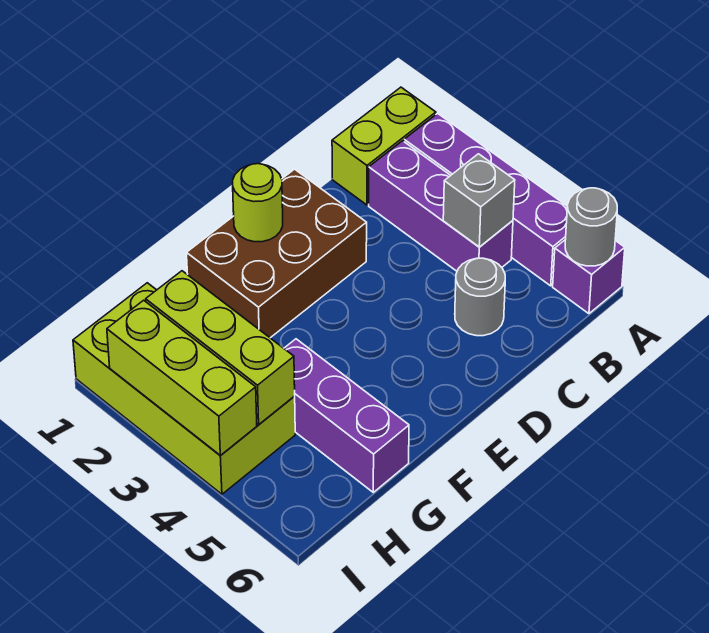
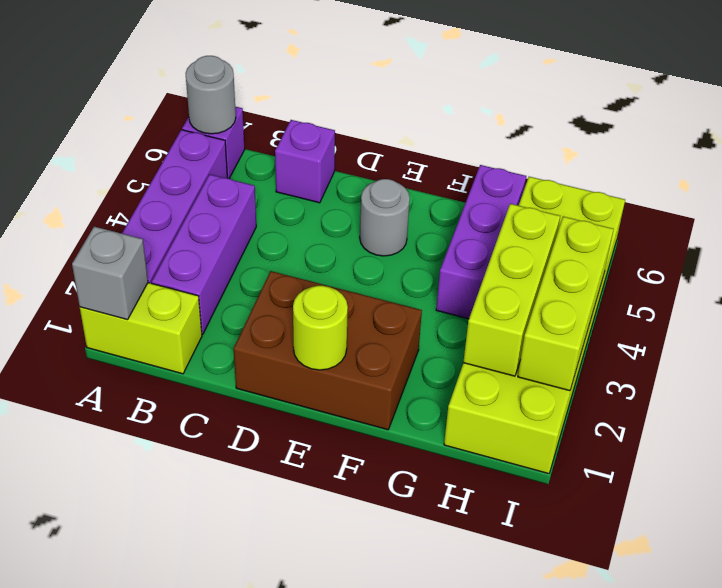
grey brick B4 level 2 -> grey brick A1 level 2
grey round brick C5 level 1 -> grey round brick E5 level 1
none -> purple brick C6 level 1
lime brick H1:I4 level 1 -> lime brick H1:I6 level 1

